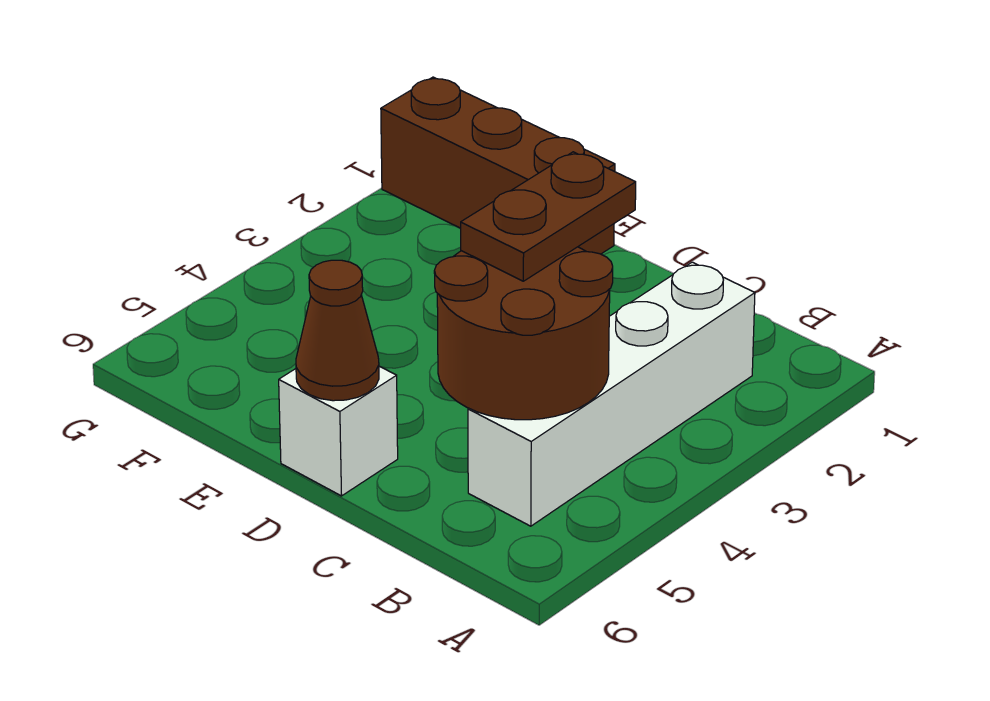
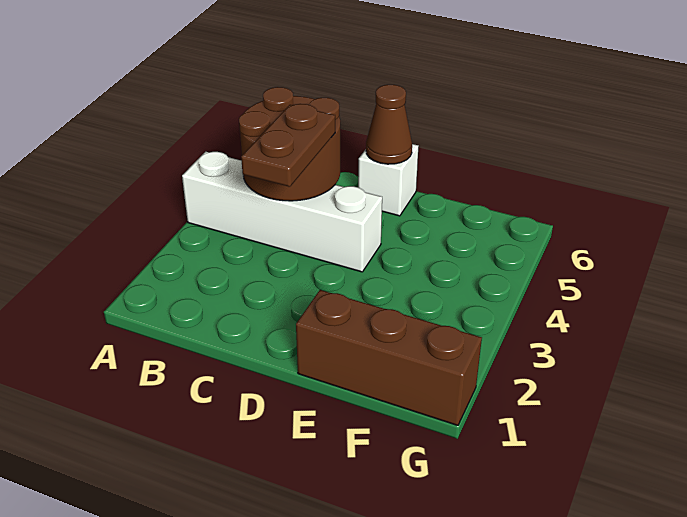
white brick B2:B5 level 1 -> white brick A4:D4 level 1

